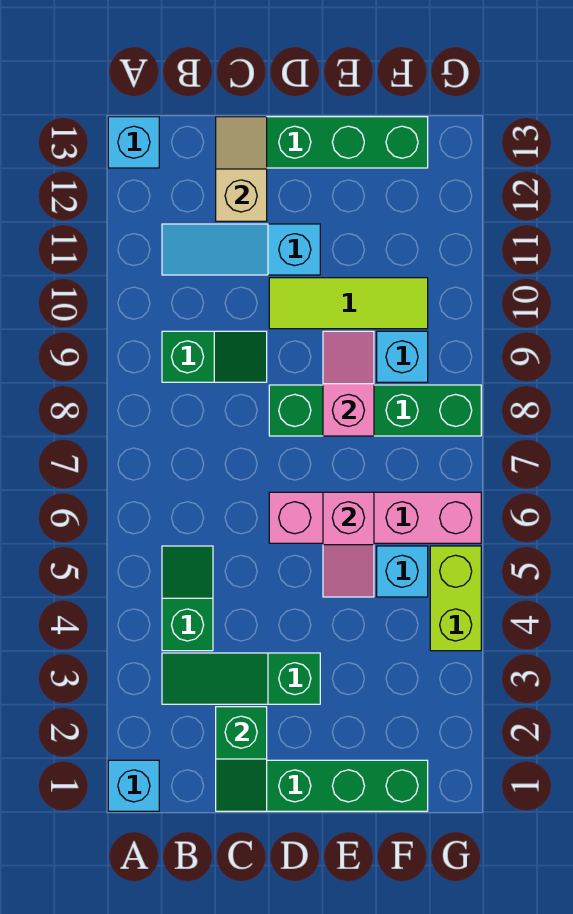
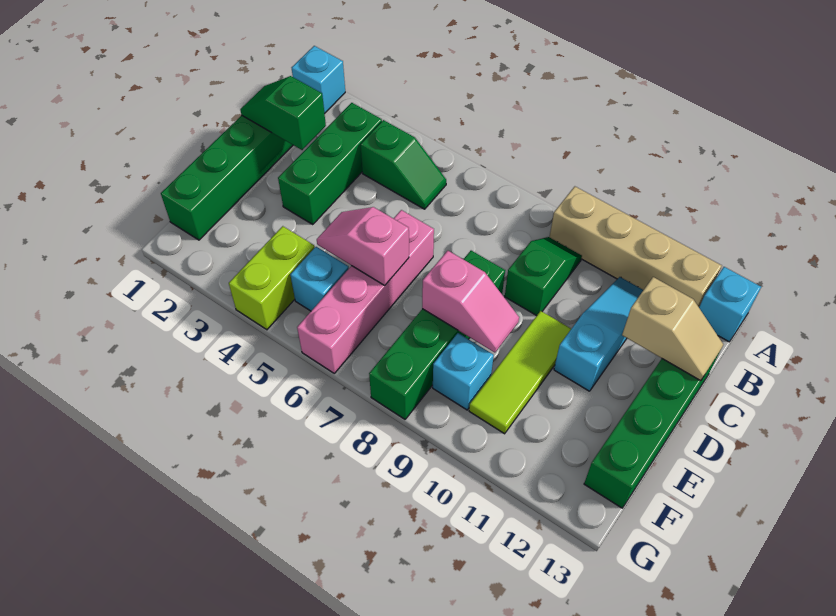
none -> tan brick A9:A12 level 1
green slope B3:D3 level 1 top D -> green brick B3:D3 level 1
green slope B9:C9 level 1 top B -> green slope B9:C9 level 1 top C
lime brick G4:G5 level 1 -> lime brick F4:G4 level 1

